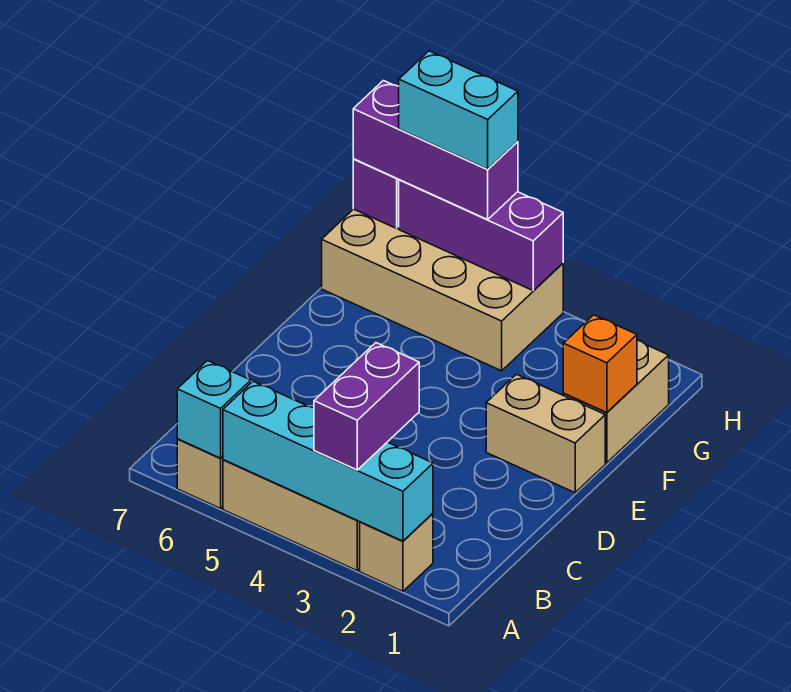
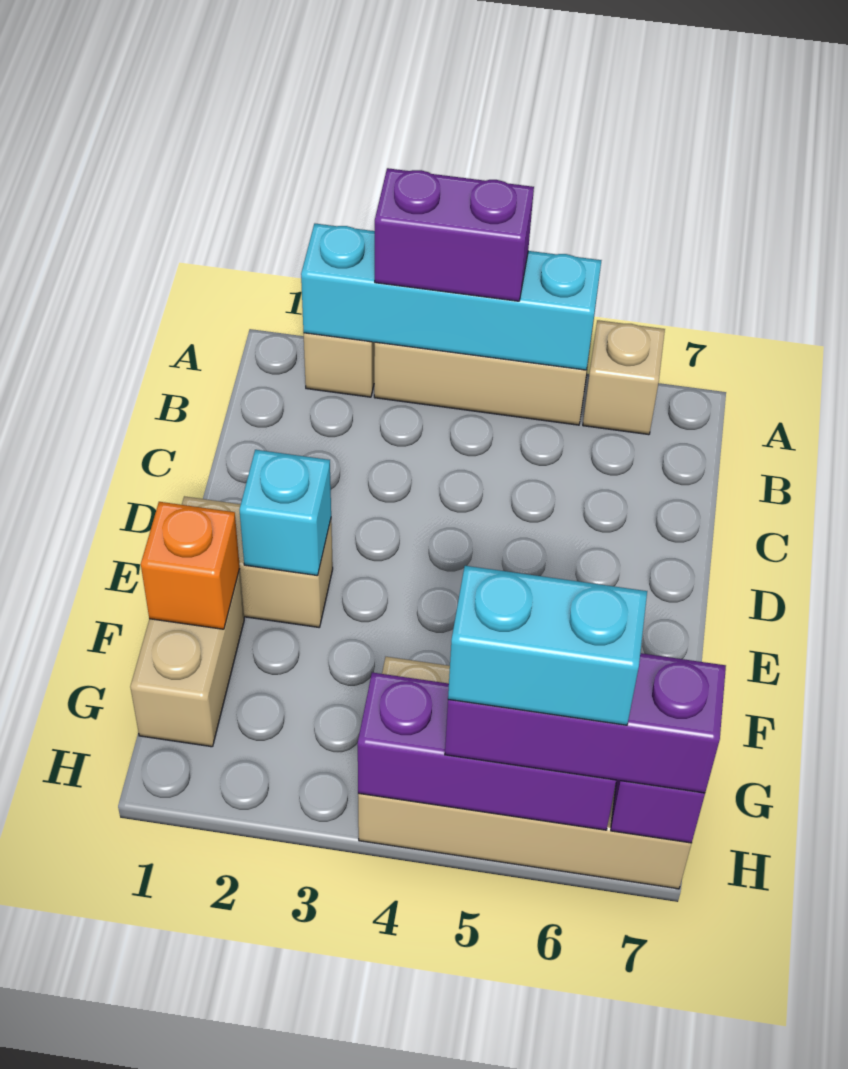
purple brick A3:B3 level 3 -> purple brick A3:A4 level 3
cyan brick A6 level 2 -> cyan brick E2 level 2

